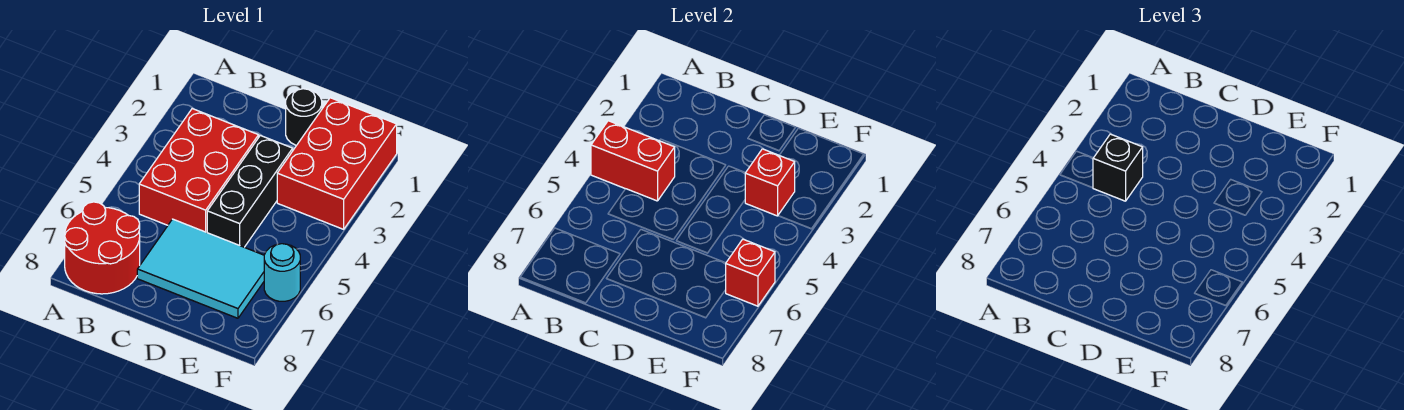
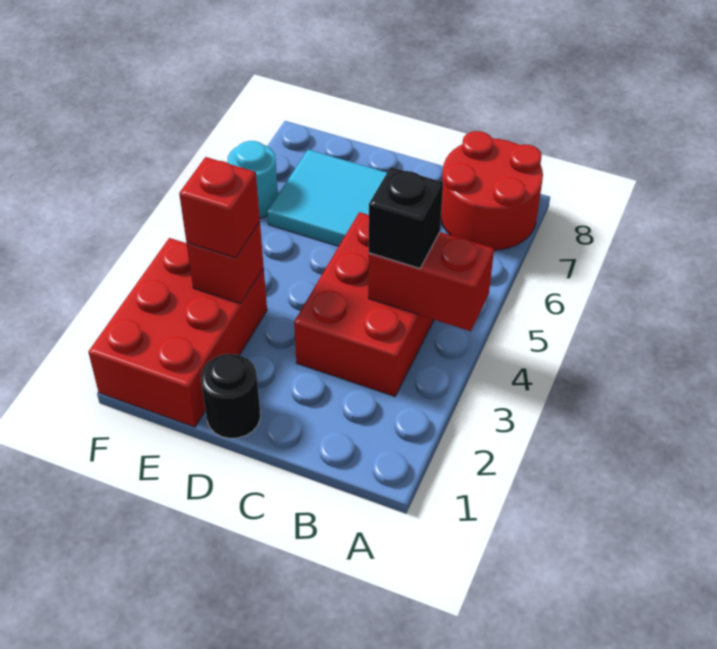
black brick D3:D5 level 1 -> none
red brick F6 level 2 -> red brick E3 level 3

